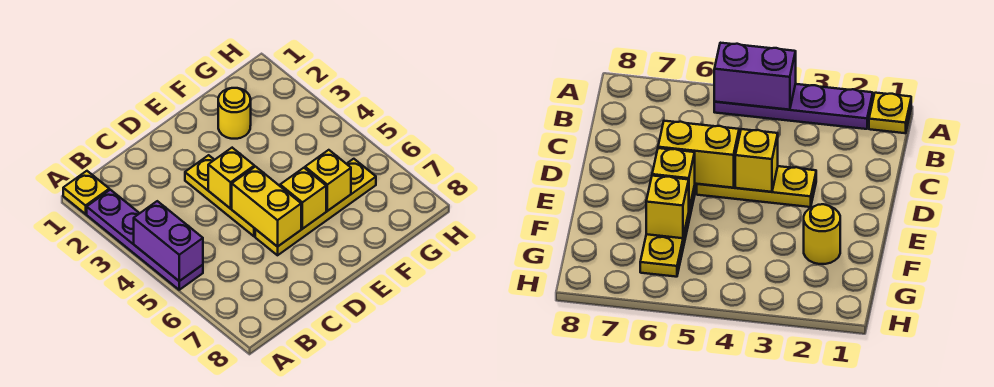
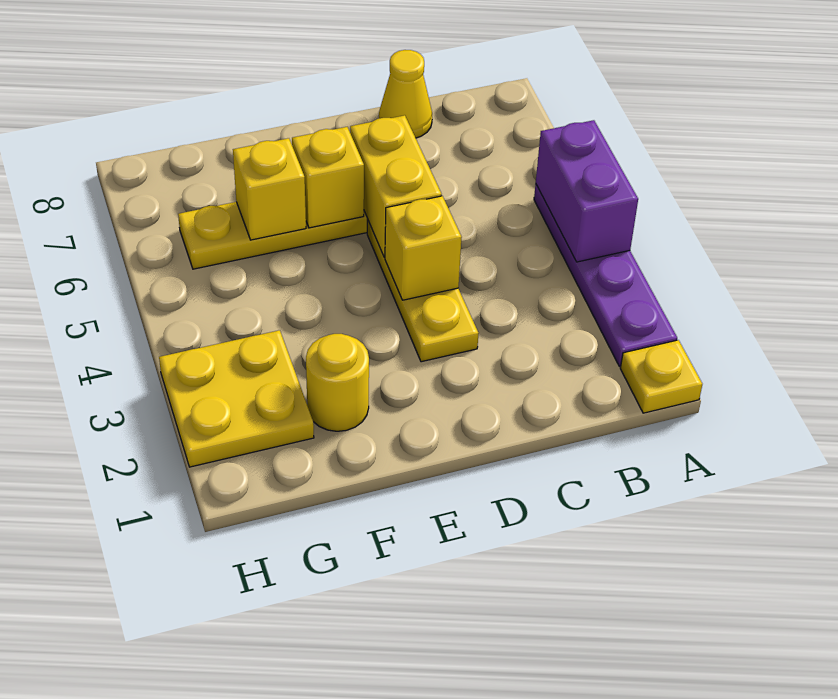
none -> yellow cone C8 level 1
none -> yellow plate G2:H3 level 1

